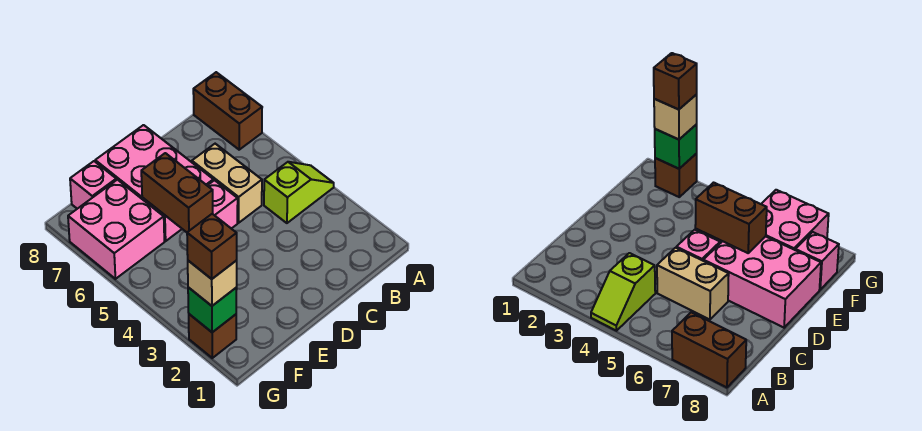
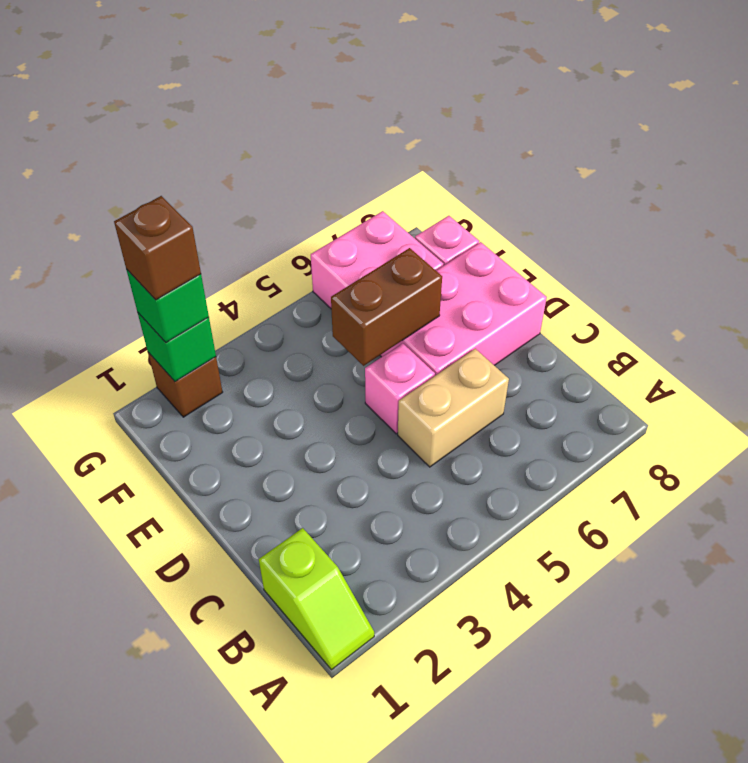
lime slope A4:B4 level 1 top B -> lime slope A1:B1 level 1 top B
brown brick A7:A8 level 1 -> none
tan brick G2 level 3 -> green brick G2 level 3

